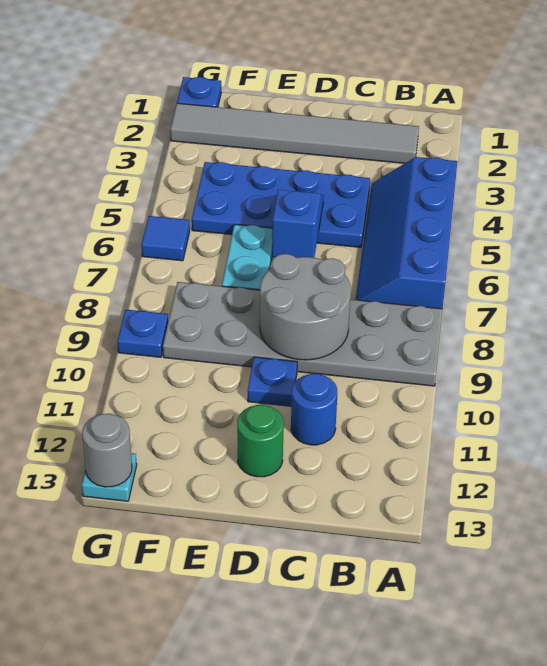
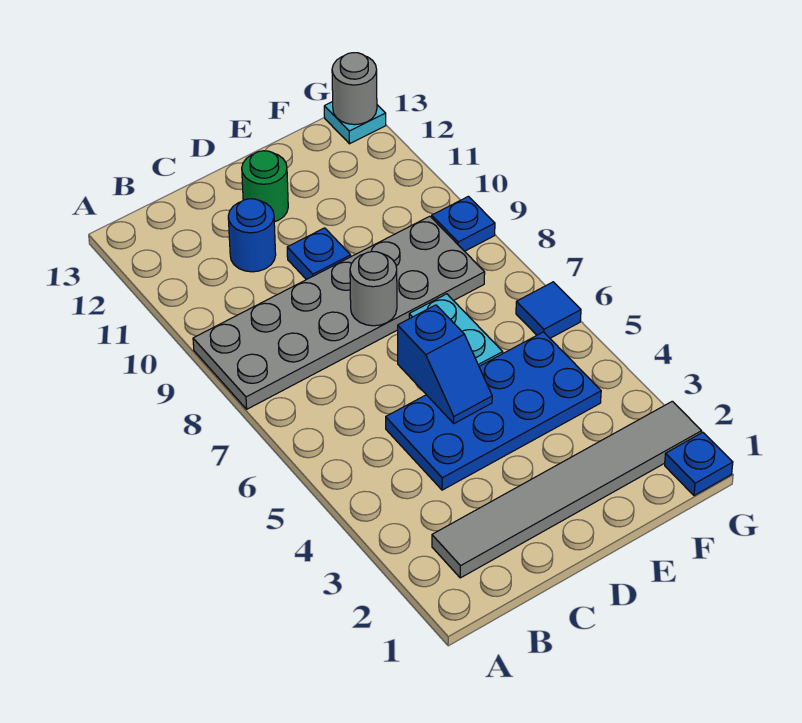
blue slope A4:B7 level 1 top A -> none
grey round brick C8:D9 level 2 -> grey round brick D8 level 2

